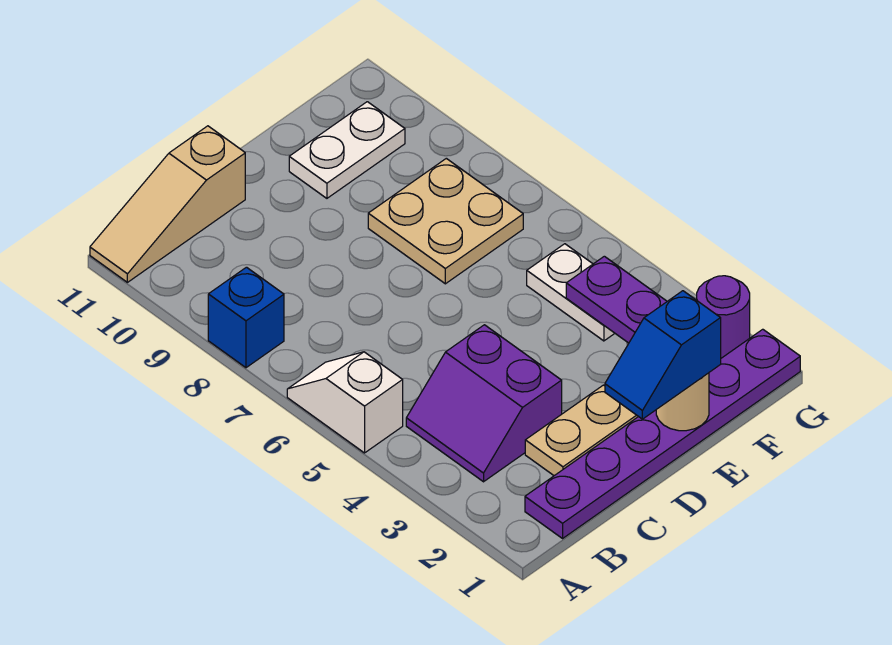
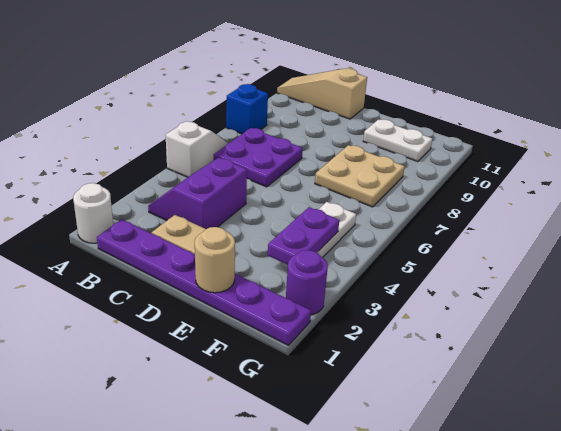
none -> white round brick A1 level 1
none -> purple plate B6:C7 level 1
blue slope D1:E1 level 3 top E -> none

